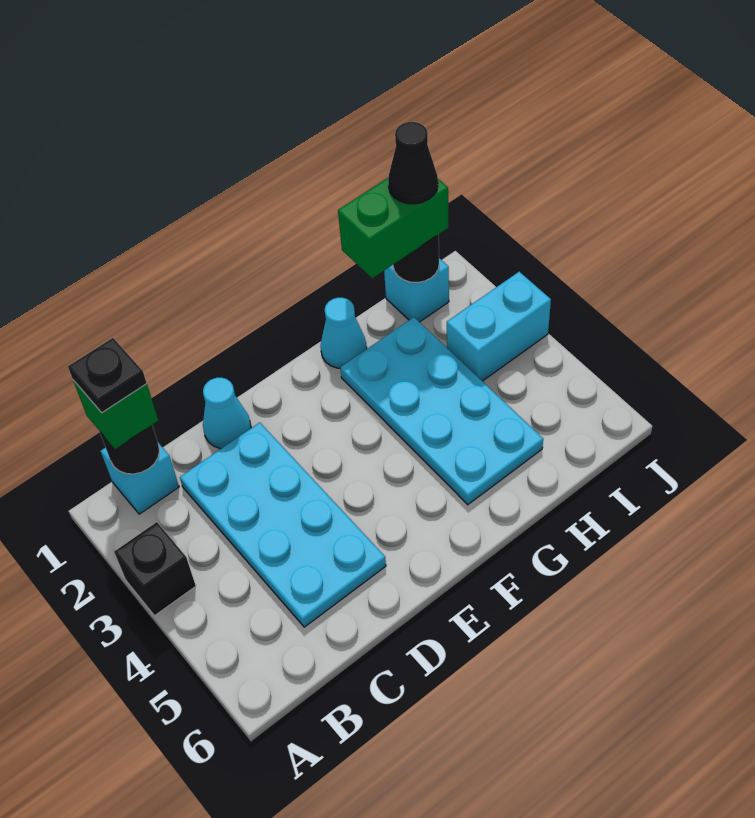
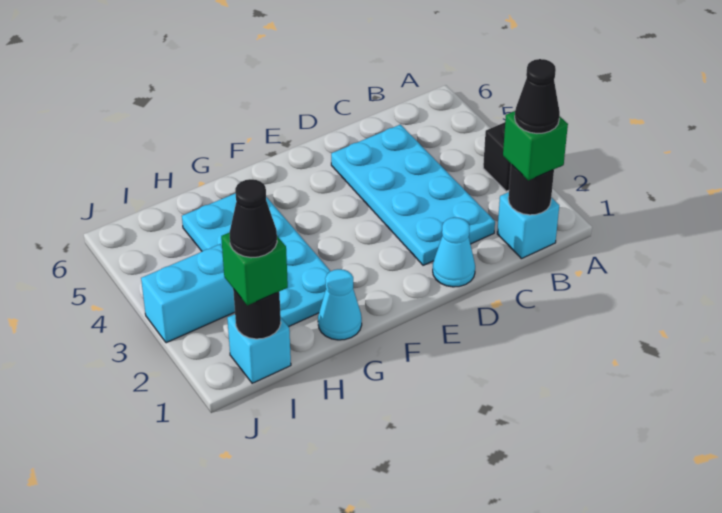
black plate B1 level 4 -> black cone B1 level 4
green brick H1:I1 level 3 -> green brick I1 level 3

